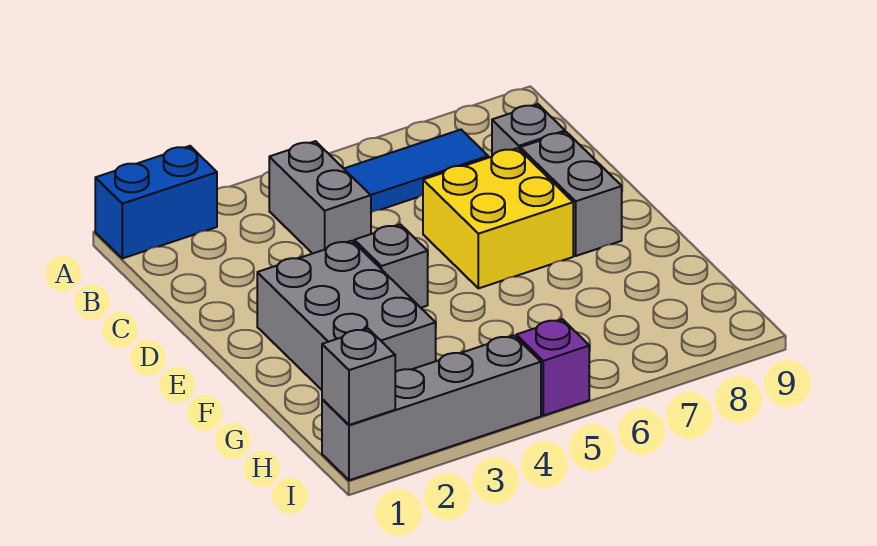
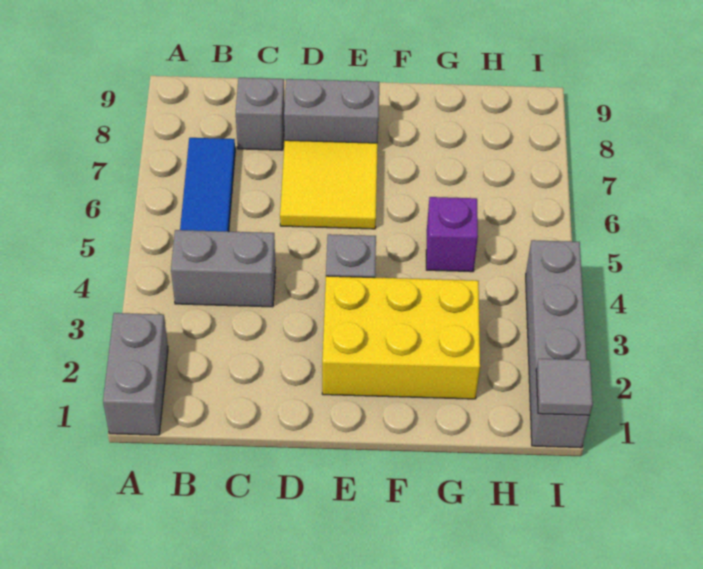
blue brick A1:A2 level 1 -> grey brick A1:A2 level 1
yellow brick D6:E7 level 1 -> yellow tile D6:E7 level 1
grey brick E2:G3 level 1 -> yellow brick E2:G3 level 1
grey brick I1 level 2 -> grey tile I1 level 2
purple brick I5 level 1 -> purple brick G5 level 1

